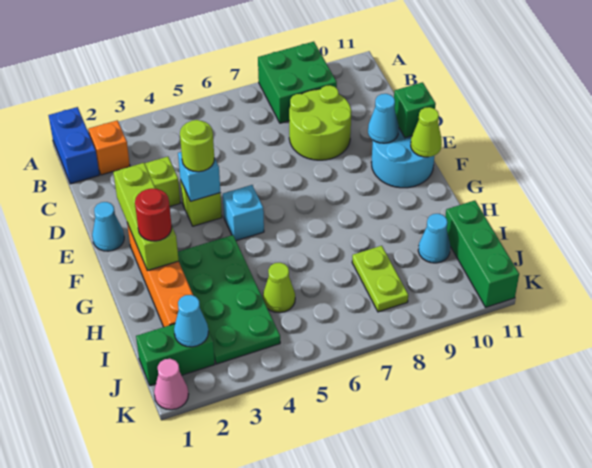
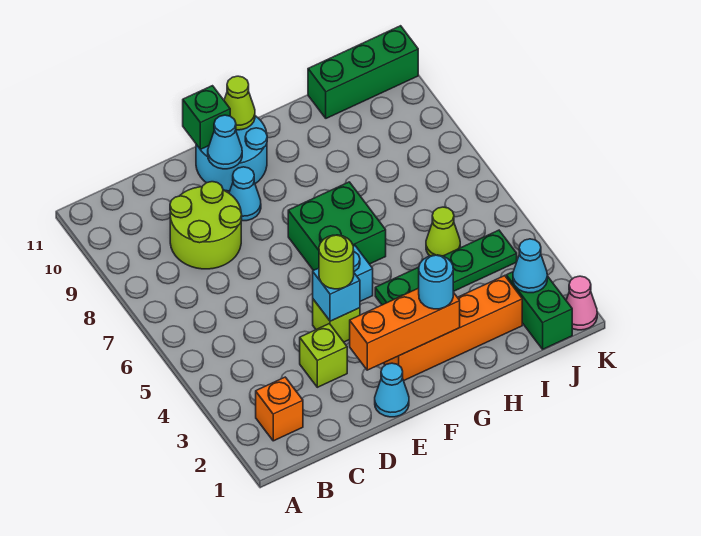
blue brick A1:B1 level 1 -> none
green brick A8:B9 level 1 -> green brick F6:G7 level 1
lime brick E2:G2 level 2 -> orange brick E2:G2 level 2
red round brick G2 level 3 -> cyan round brick G2 level 3
green plate G3:J4 level 1 -> green plate G4:J4 level 1
lime plate I8:J8 level 1 -> none
cyan cone I10 level 1 -> cyan cone E9 level 1

